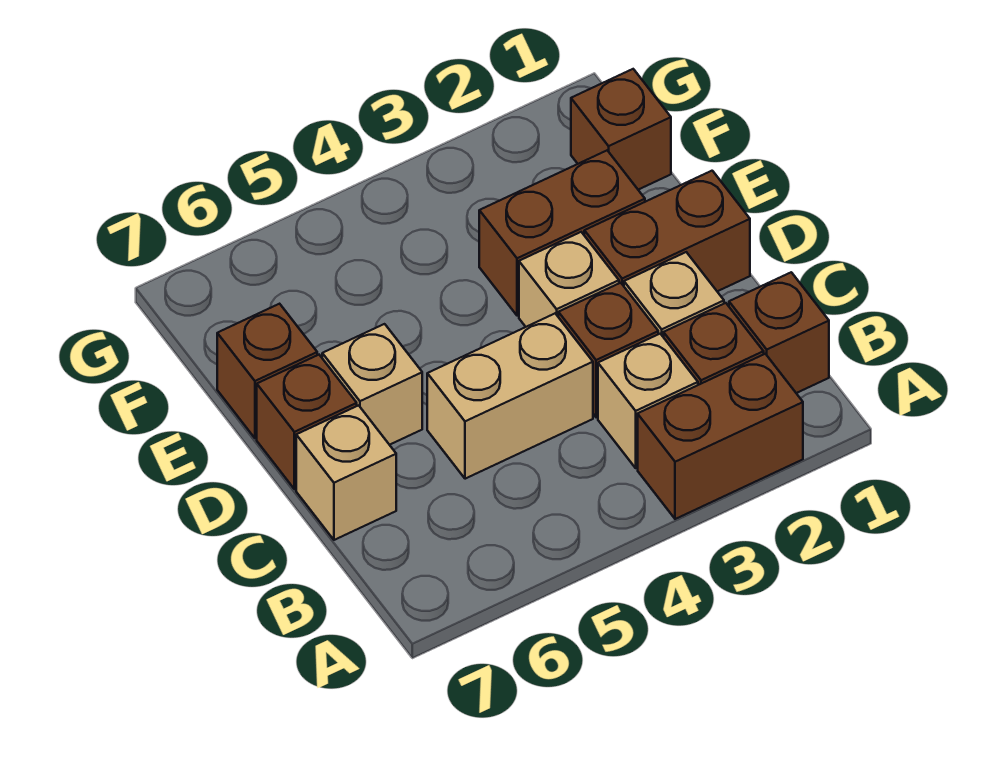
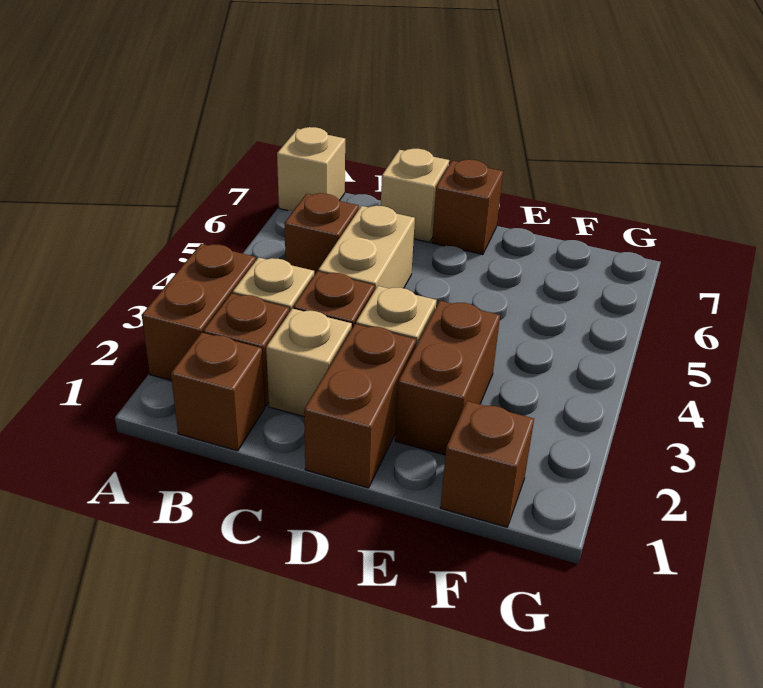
tan brick D6 level 1 -> tan brick A7 level 1
brown brick E7 level 1 -> brown brick B5 level 1

